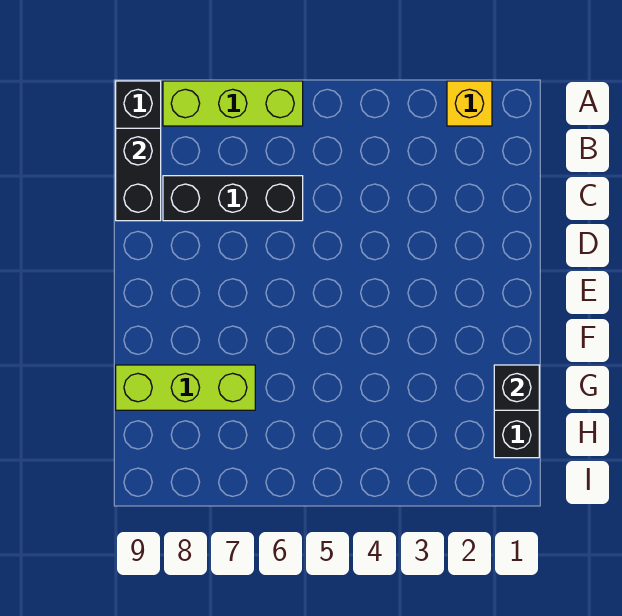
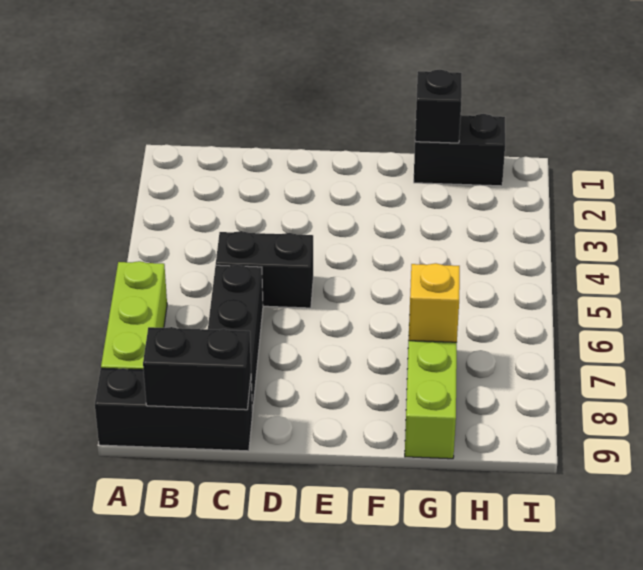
yellow brick A2 level 1 -> yellow brick G7 level 2
none -> black brick C5:D5 level 1

